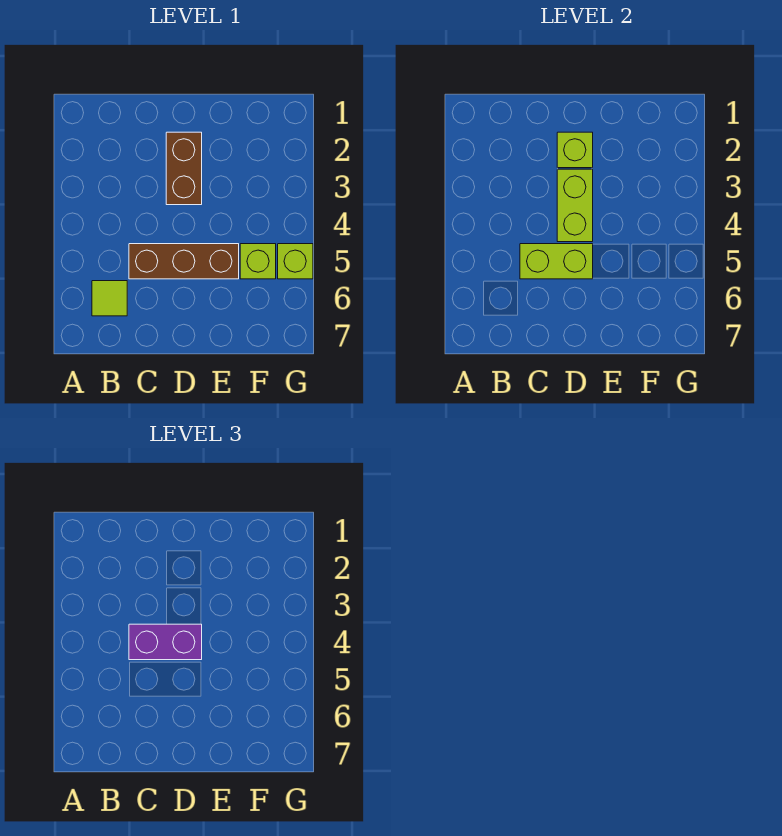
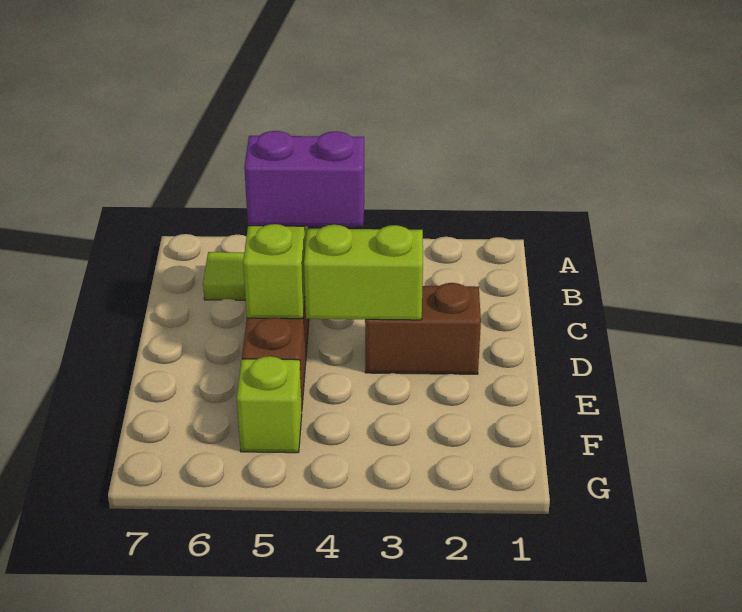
purple brick C4:D4 level 3 -> purple brick C4:C5 level 3
lime brick D2 level 2 -> none
lime brick G5 level 1 -> none

